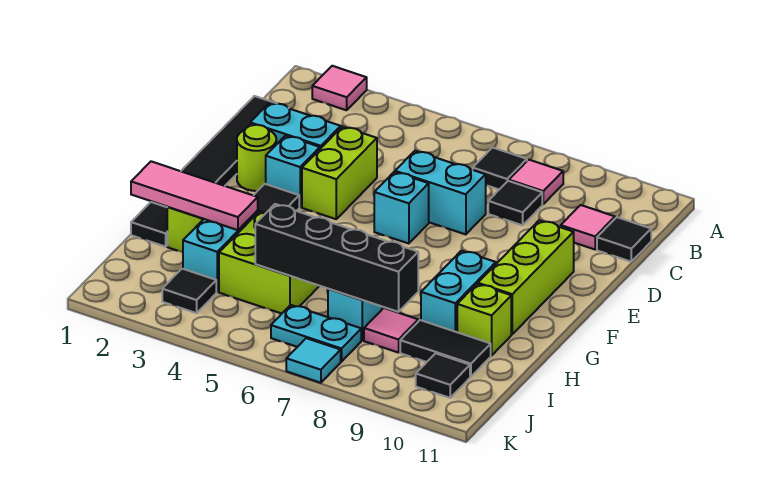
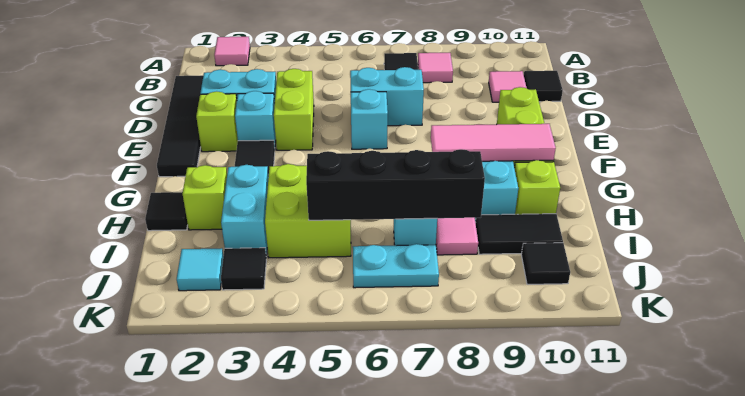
black tile C8 level 1 -> none
lime round brick E2 level 1 -> lime brick E2 level 1
pink tile H1:H3 level 2 -> pink tile G8:G10 level 2
cyan tile K7 level 1 -> cyan tile J2 level 1

